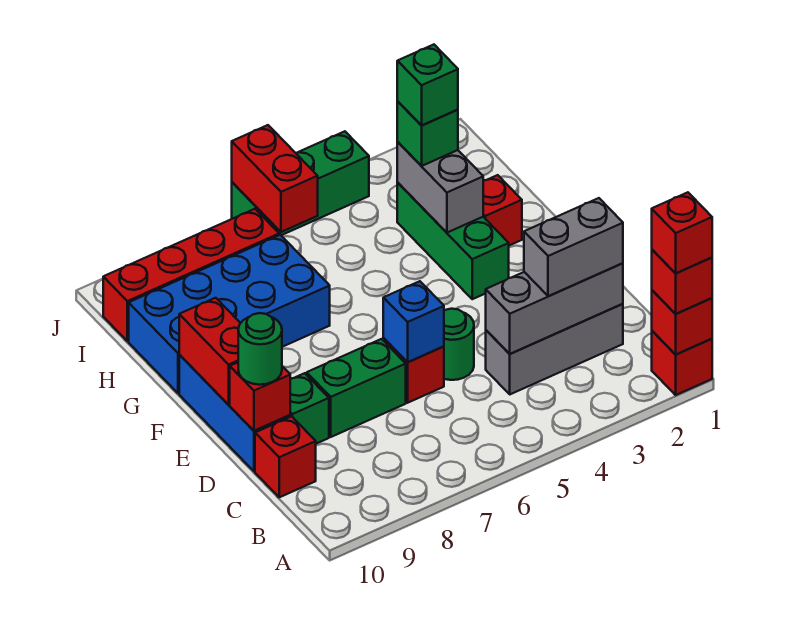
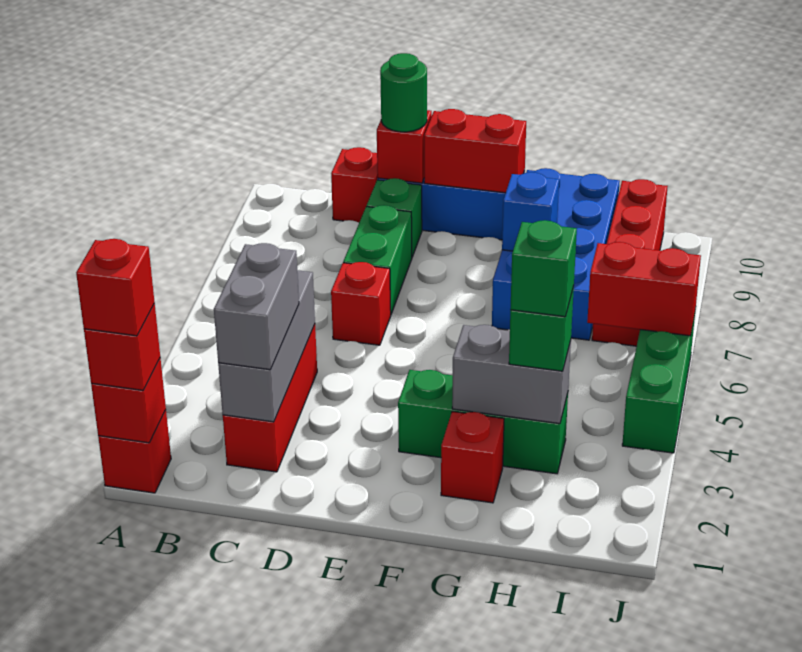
grey brick C2:C4 level 1 -> red brick C2:C4 level 1
green round brick D5 level 1 -> none
blue brick D6 level 2 -> blue brick G8 level 2

